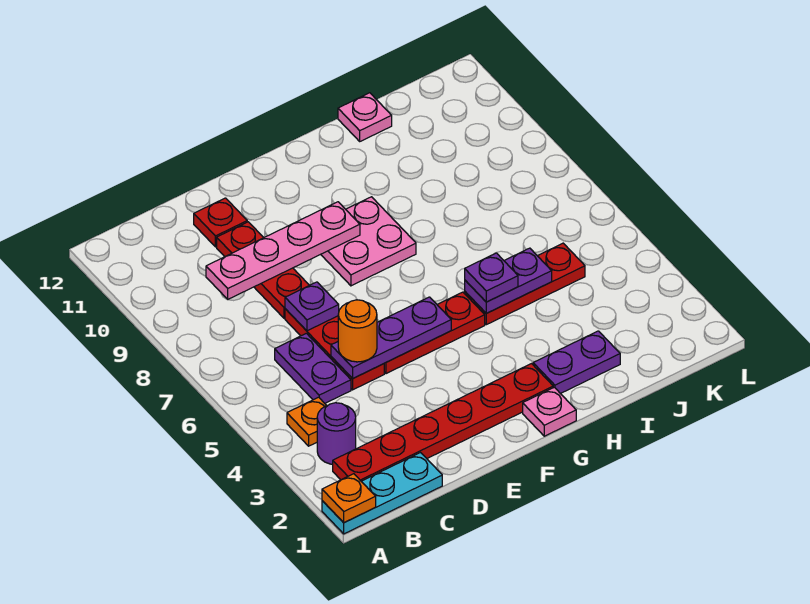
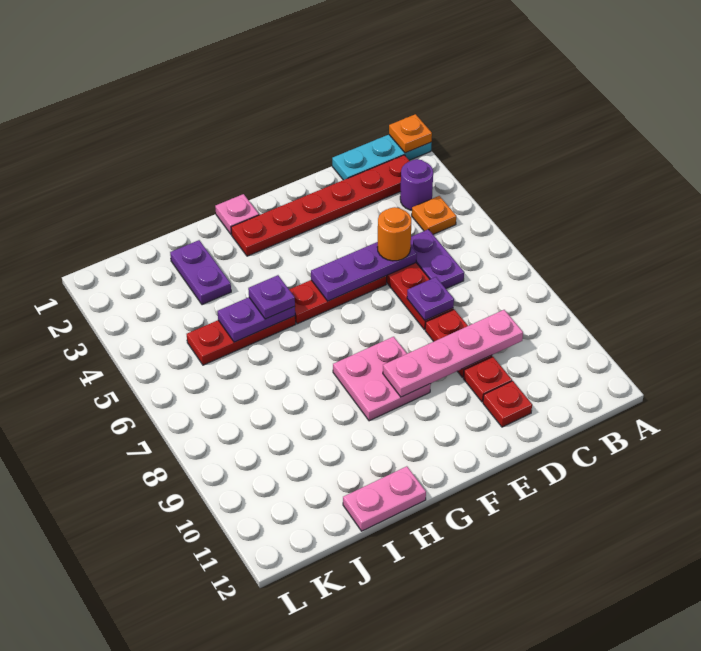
purple plate H2:I2 level 1 -> purple plate I2:I3 level 1
pink plate I12 level 1 -> pink plate H12:I12 level 1

